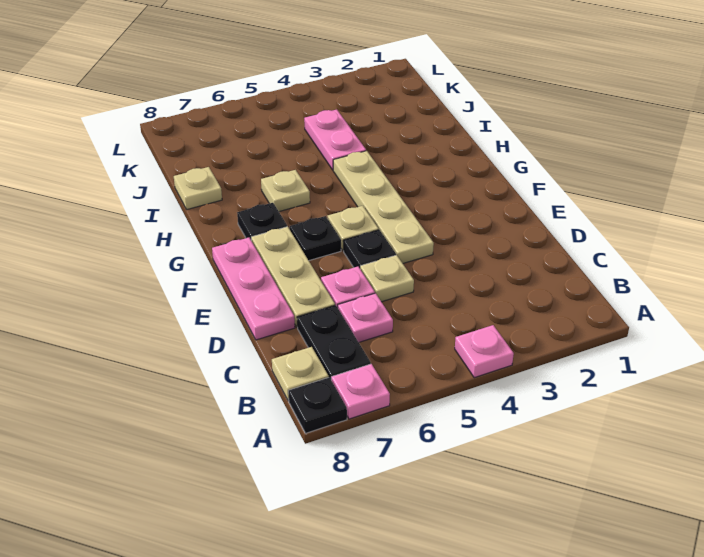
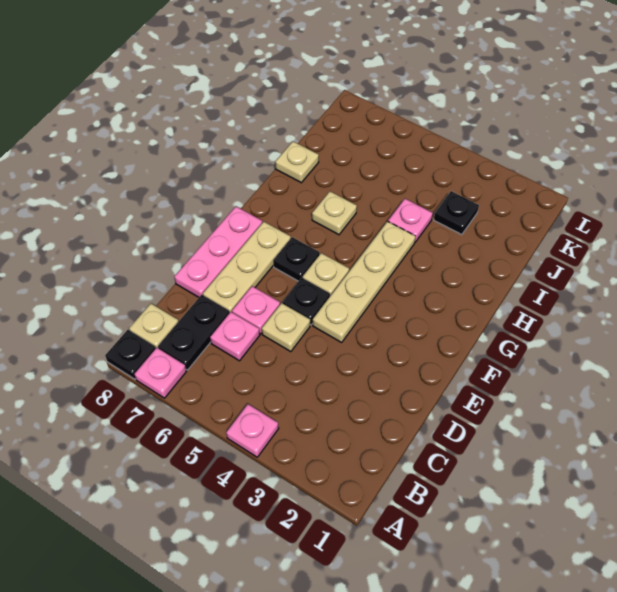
black plate G7 level 1 -> black plate J3 level 1
pink plate I4:J4 level 1 -> pink plate I4 level 1

